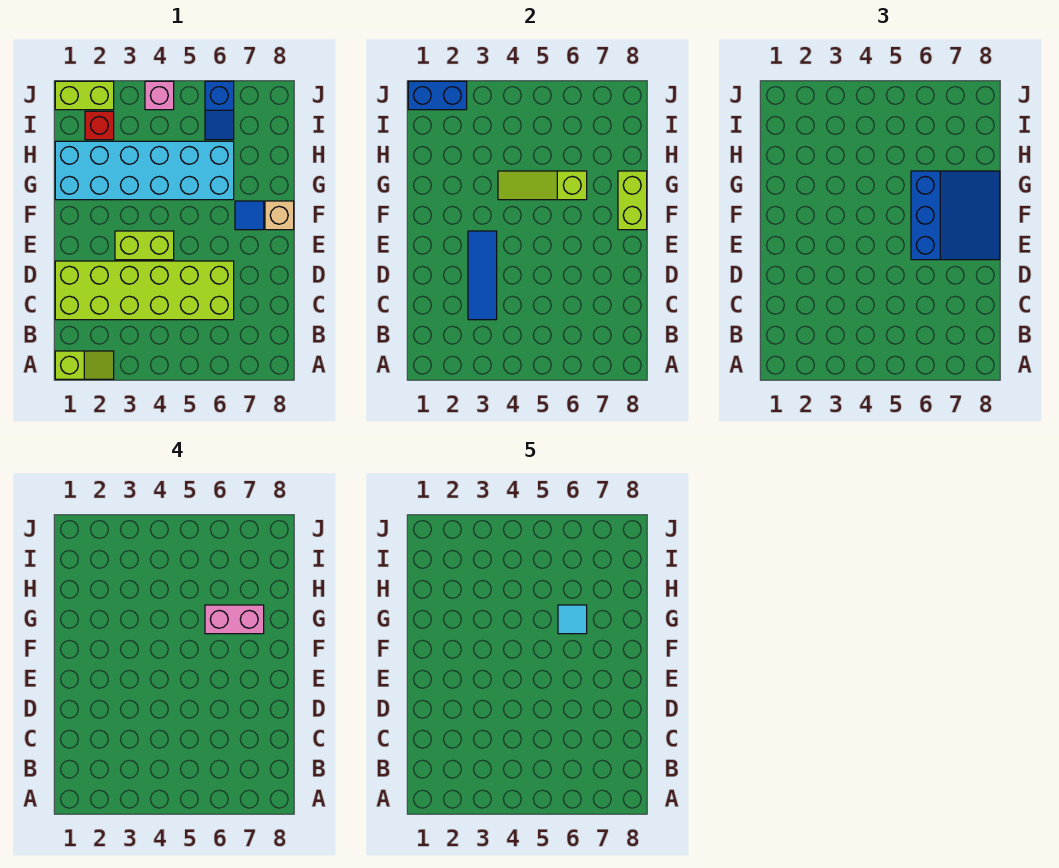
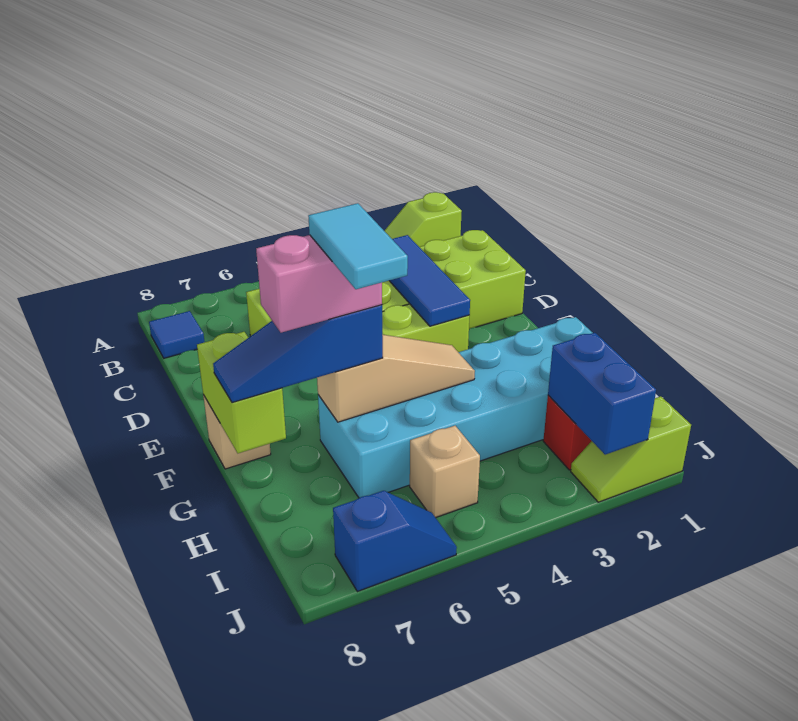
blue slope E6:G8 level 3 top 6 -> blue slope G6:G8 level 3 top 6
blue tile F7 level 1 -> blue tile B8 level 1
lime slope G4:G6 level 2 top 6 -> tan slope G4:G6 level 2 top 6
cyan tile G6 level 5 -> cyan tile G6:H6 level 5
none -> tan brick I5 level 1
blue slope I6:J6 level 1 top J -> blue slope J6:J7 level 1 top 7
lime brick J1:J2 level 1 -> lime slope J1:J2 level 1 top 1
blue brick J1:J2 level 2 -> blue brick I2:J2 level 2
pink brick J4 level 1 -> none

